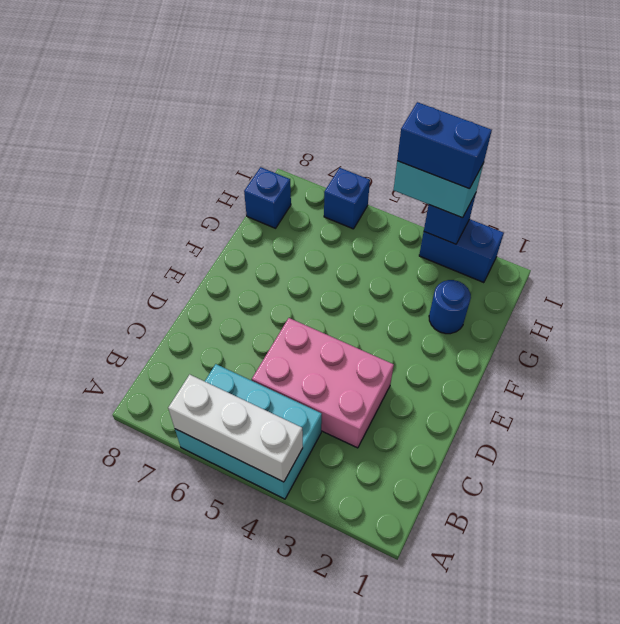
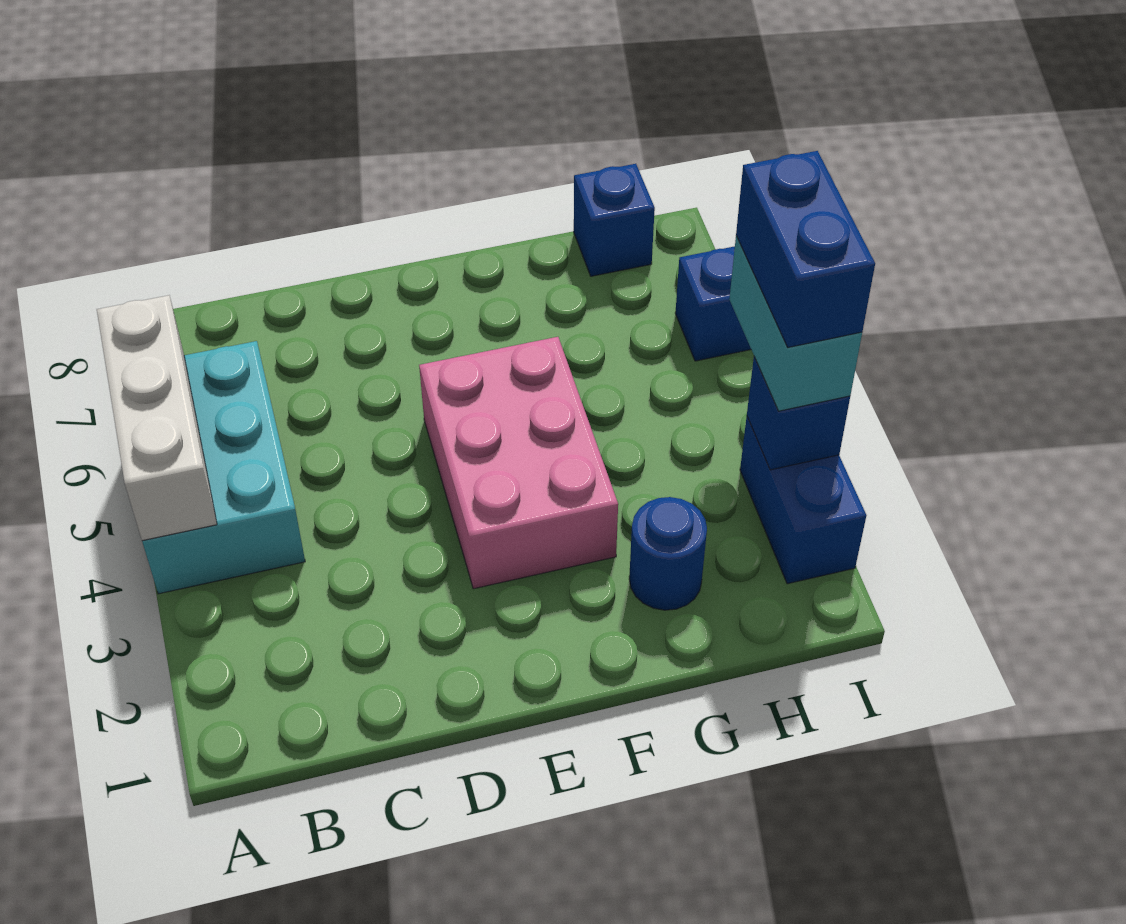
pink brick C3:D5 level 1 -> pink brick E3:F5 level 1

